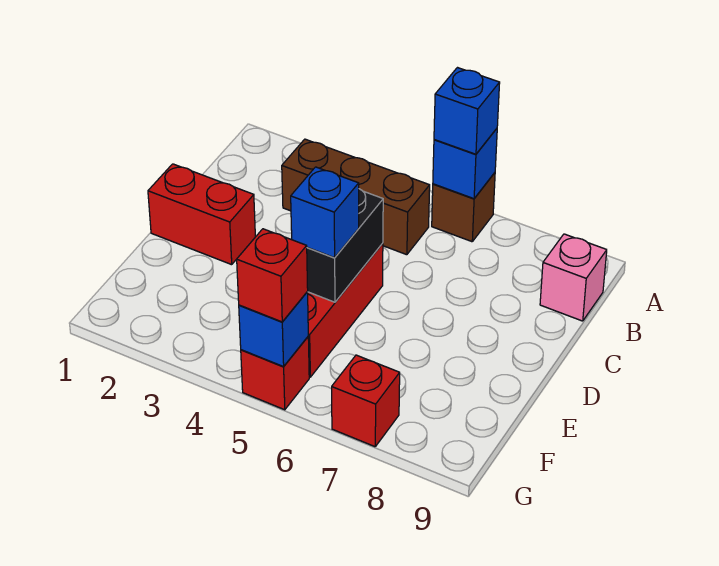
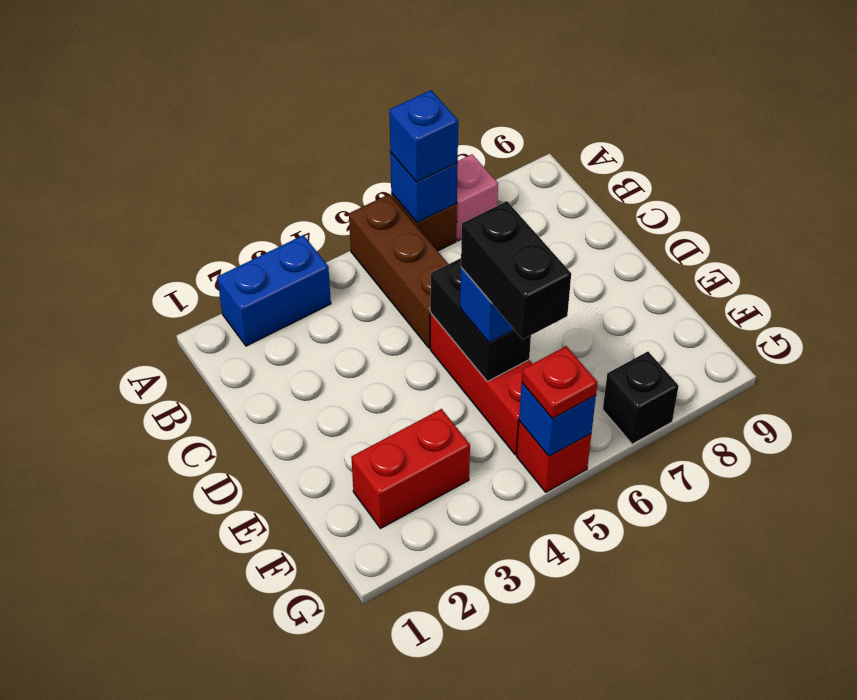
none -> blue brick A2:A3 level 1
brown brick B3:B5 level 1 -> brown brick A5:C5 level 1
pink brick B9 level 1 -> pink brick A7 level 1
red brick D1:D2 level 1 -> red brick F2:F3 level 1
none -> black brick E5:F5 level 4
red brick G5 level 3 -> red plate G5 level 3
red brick G7 level 1 -> black brick G7 level 1

